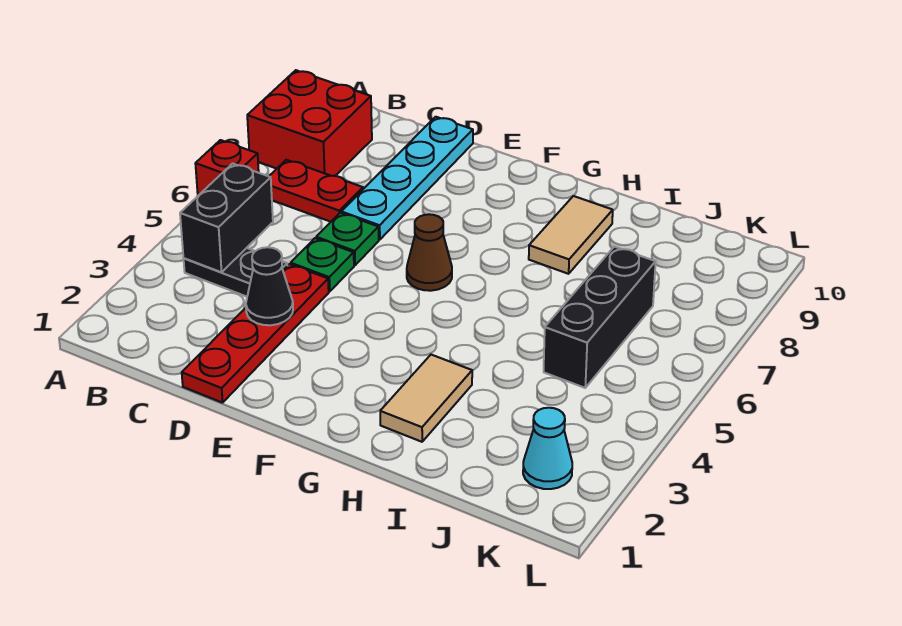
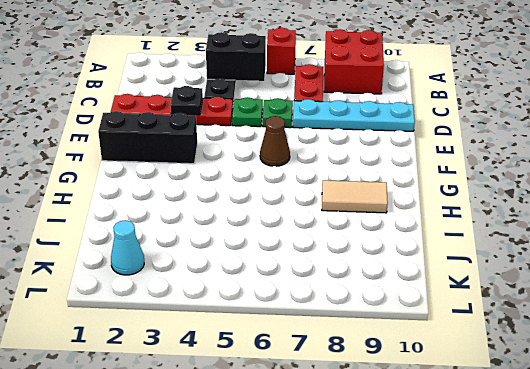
black cone D3 level 2 -> black plate D3 level 2
tan tile H2:H3 level 1 -> none
black brick J5:J7 level 1 -> black brick F1:F3 level 1

